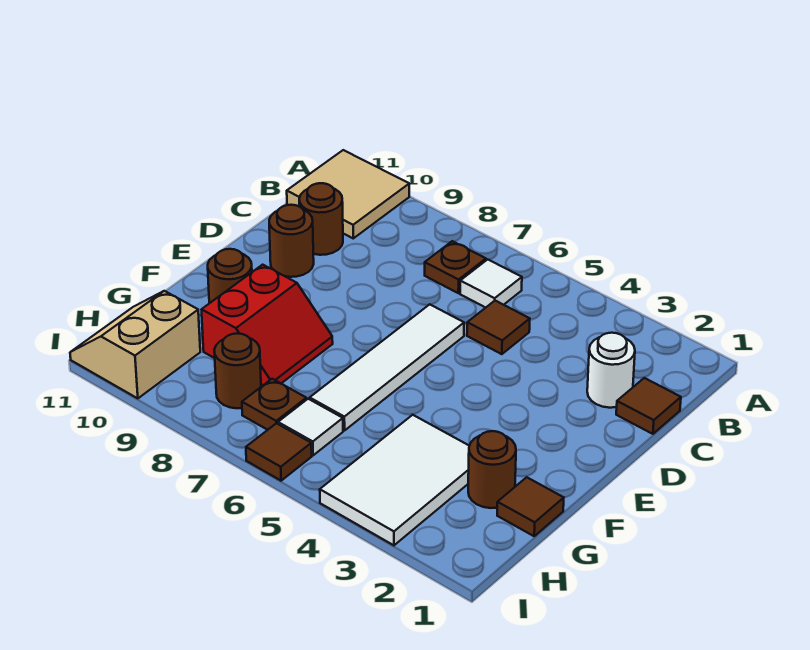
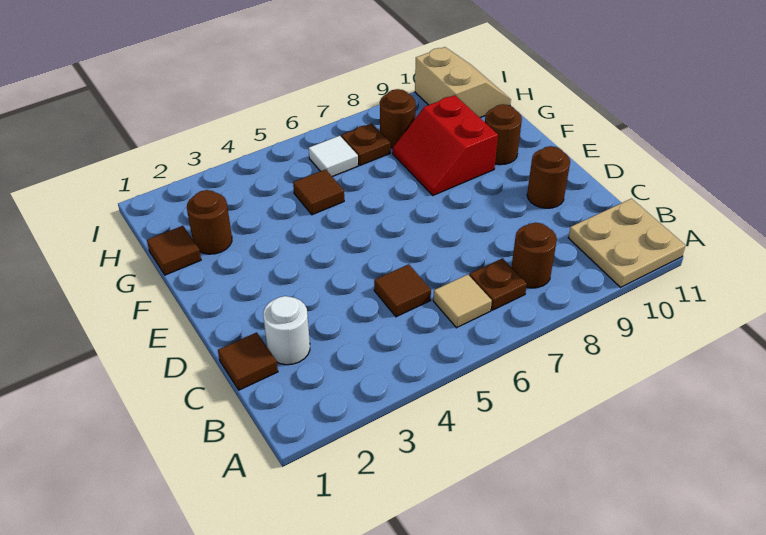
tan tile A10:B11 level 1 -> tan plate A10:B11 level 1
white tile B6 level 1 -> tan tile B6 level 1
brown round brick C10 level 1 -> brown round brick B8 level 1
white tile D6:G6 level 1 -> none
white tile G3:I4 level 1 -> none
brown tile I6 level 1 -> brown tile G5 level 1

